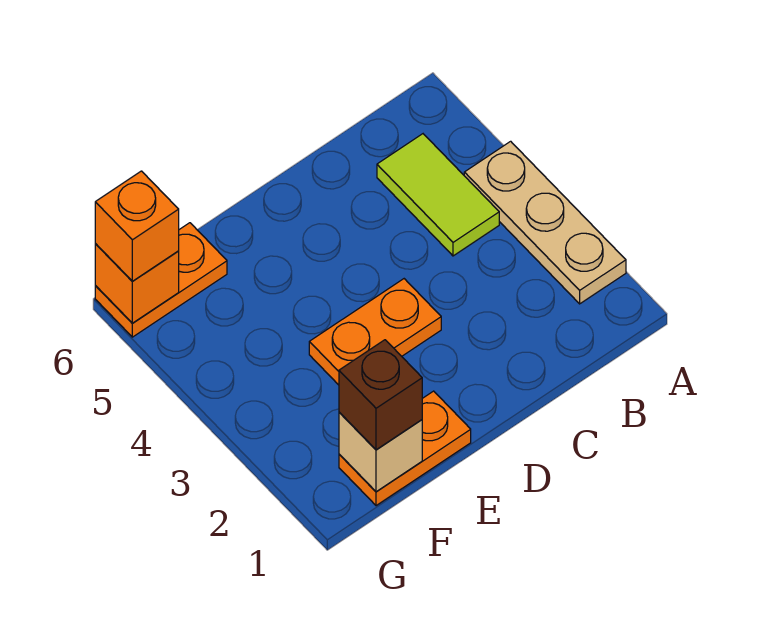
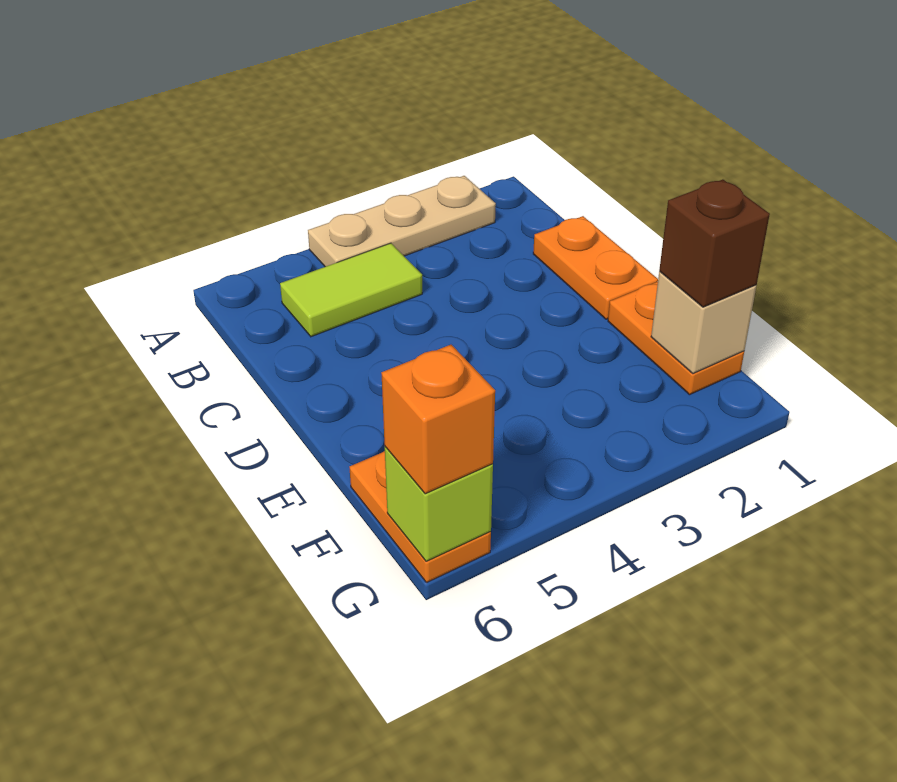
orange plate D3:E3 level 1 -> orange plate C1:D1 level 1
orange brick G6 level 2 -> lime brick G6 level 2

